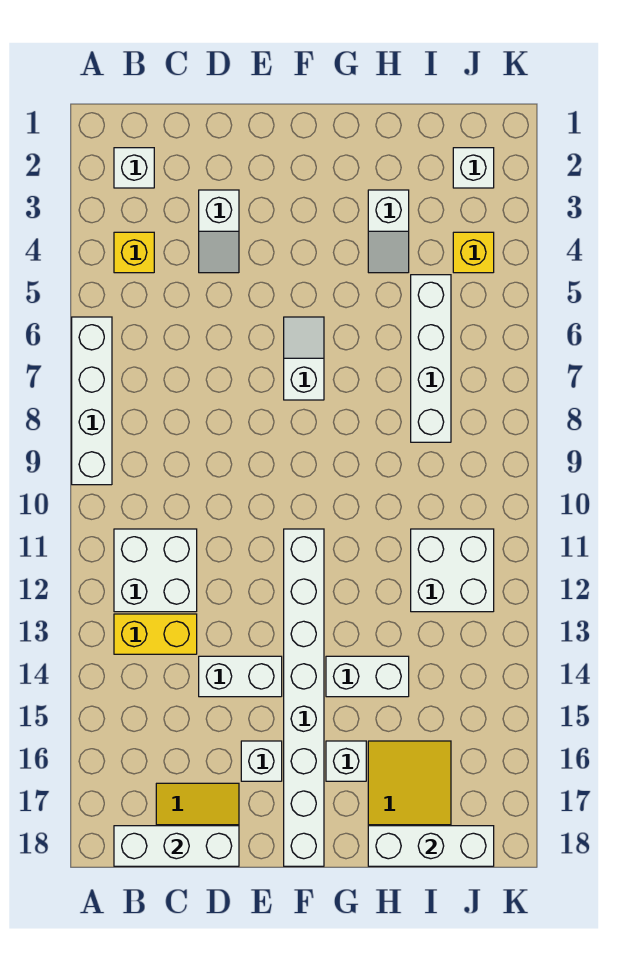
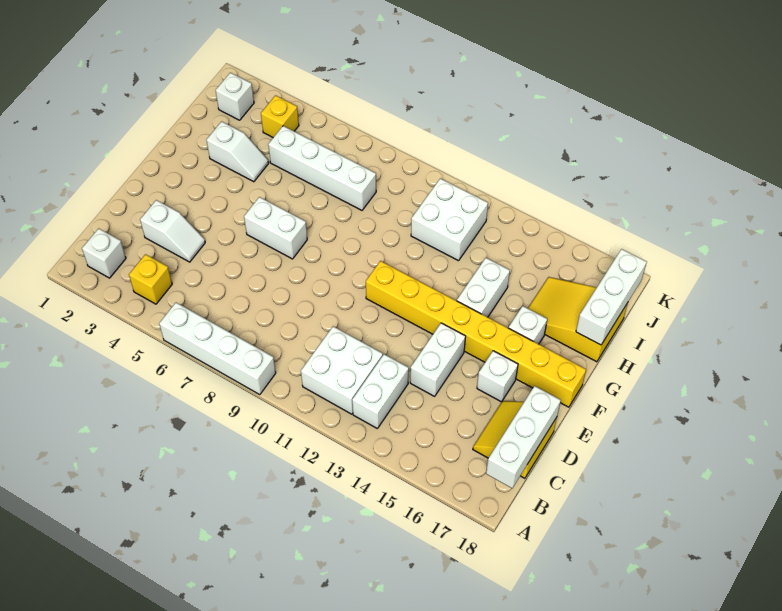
yellow brick B13:C13 level 1 -> white brick B13:C13 level 1
white slope F6:F7 level 1 top 7 -> white brick F6:F7 level 1
white brick F11:F18 level 1 -> yellow brick F11:F18 level 1

